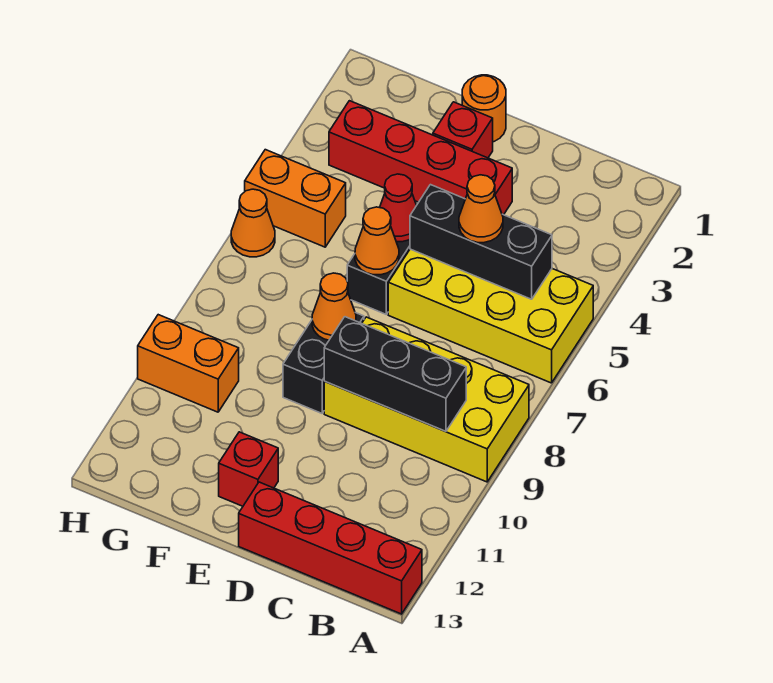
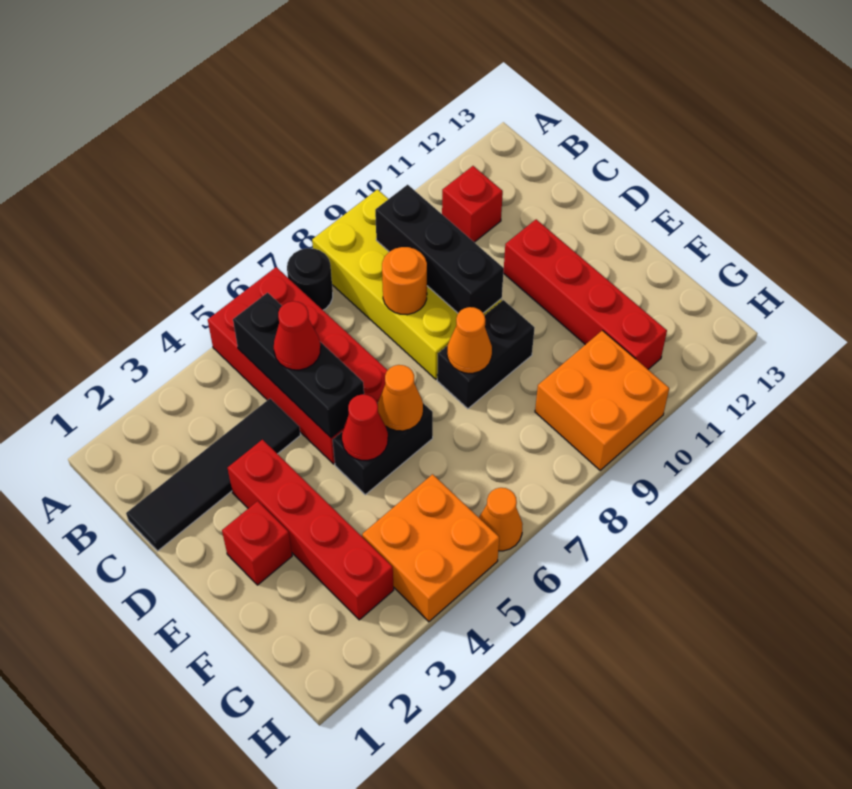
yellow brick A5:D6 level 1 -> red brick A5:D6 level 1
none -> black round brick A7 level 1
red brick A13:D13 level 1 -> red brick D11:G11 level 1
none -> black tile C1:C4 level 1
orange cone C5 level 3 -> red cone C5 level 3
orange round brick E1 level 1 -> orange round brick C8 level 2
red brick E12 level 1 -> red brick B11 level 1
orange brick G5:H5 level 1 -> orange brick G4:H5 level 1
orange brick G10:H10 level 1 -> orange brick G9:H10 level 1

